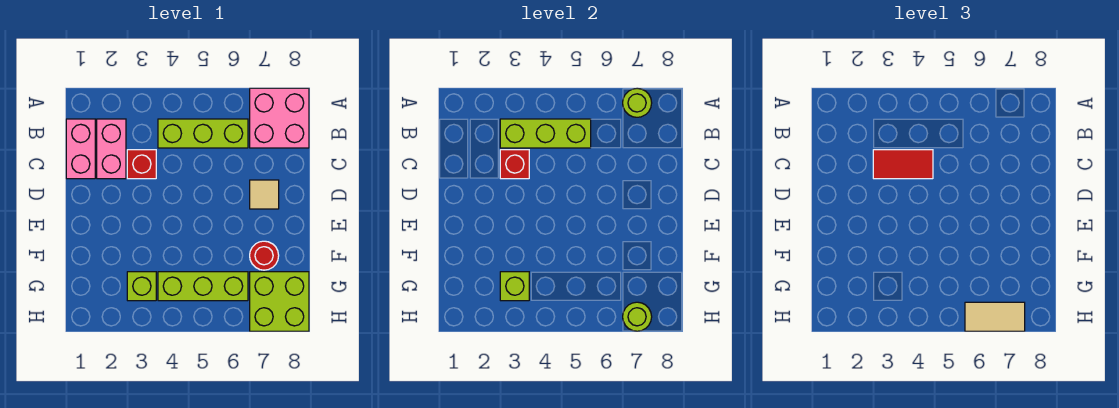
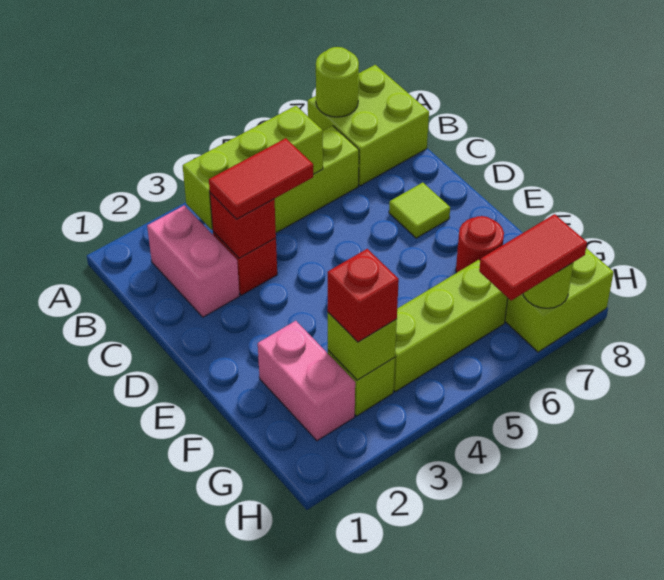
pink brick A7:B8 level 1 -> lime brick A7:B8 level 1
pink brick B1:C1 level 1 -> pink brick F2:G2 level 1
tan tile D7 level 1 -> lime tile D7 level 1
none -> red brick G3 level 3
tan tile H6:H7 level 3 -> red tile H6:H7 level 3

